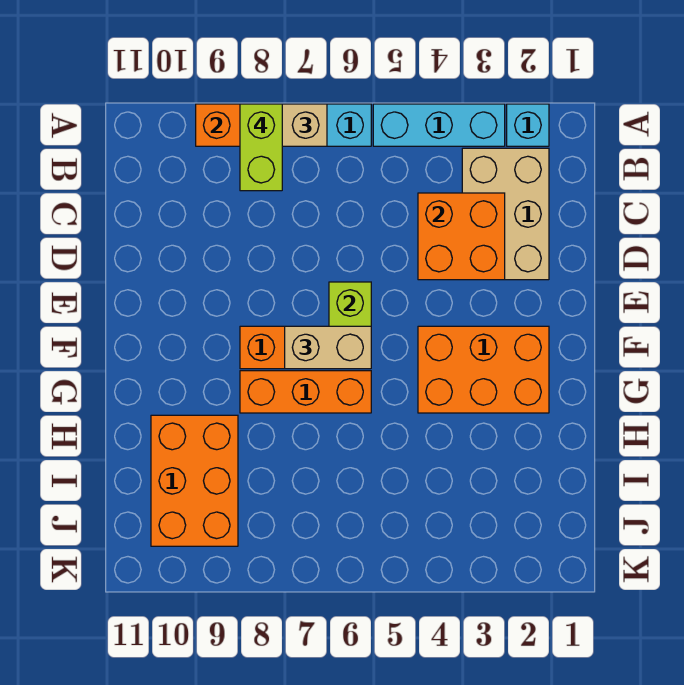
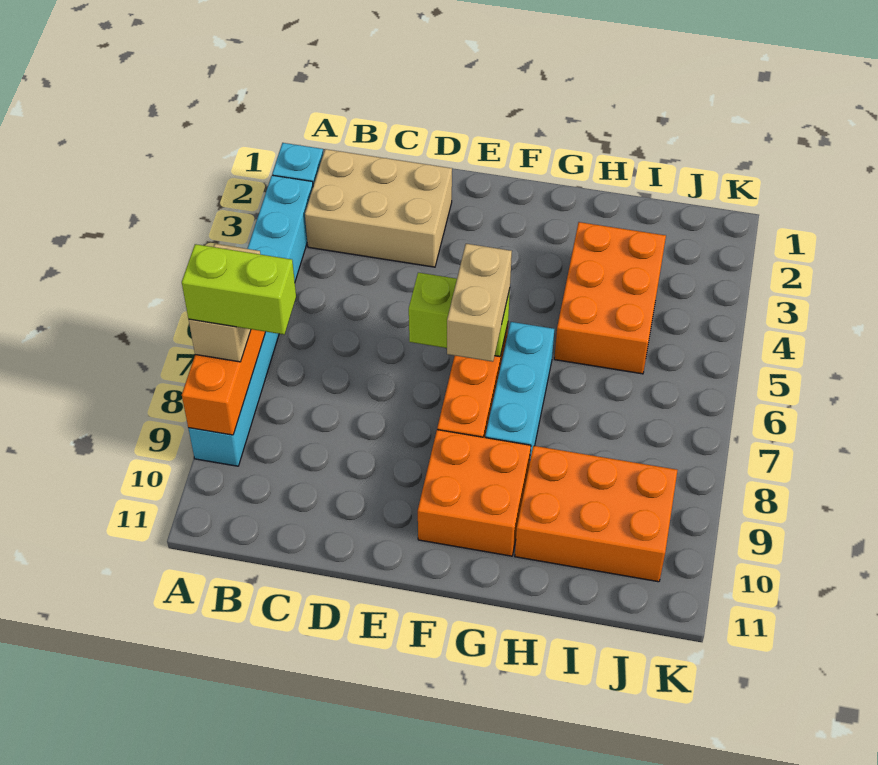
orange brick C3:D4 level 2 -> orange brick F9:G10 level 1
orange brick F2:G4 level 1 -> orange brick H3:I5 level 1
orange brick G6:G8 level 1 -> cyan brick G6:G8 level 1

